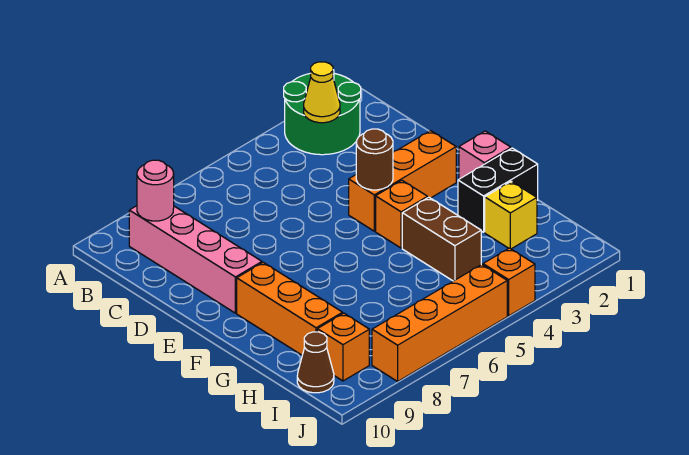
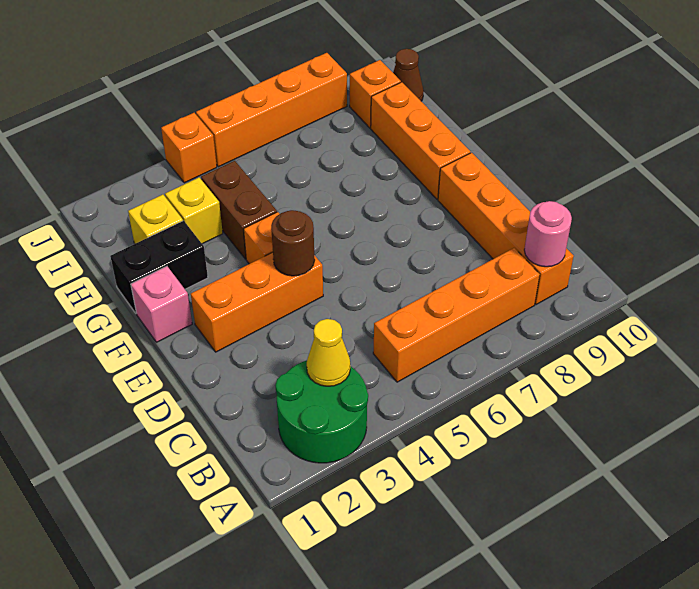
none -> orange brick B5:B8 level 1
pink brick B9:E9 level 1 -> orange brick B9:E9 level 1
none -> yellow brick H3 level 1

